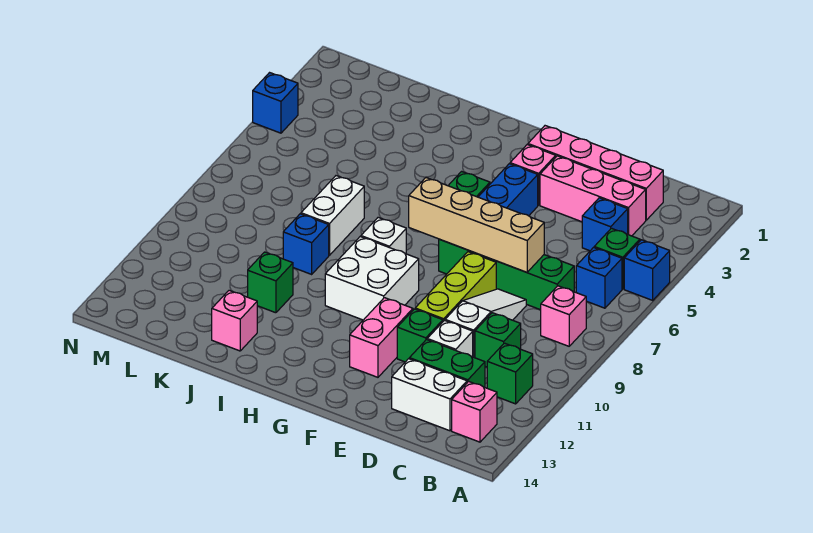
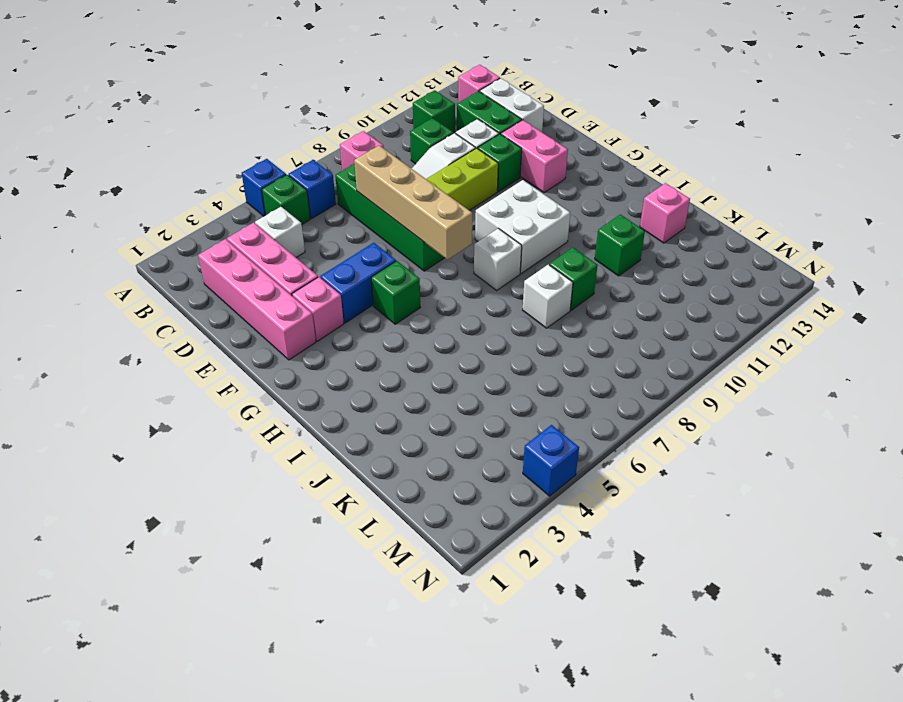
blue brick C4 level 1 -> white brick C4 level 1
pink brick F11:F12 level 1 -> pink brick E12:F12 level 1
white brick J7:J8 level 1 -> white brick J8 level 1
blue brick J9 level 1 -> green brick J9 level 1

